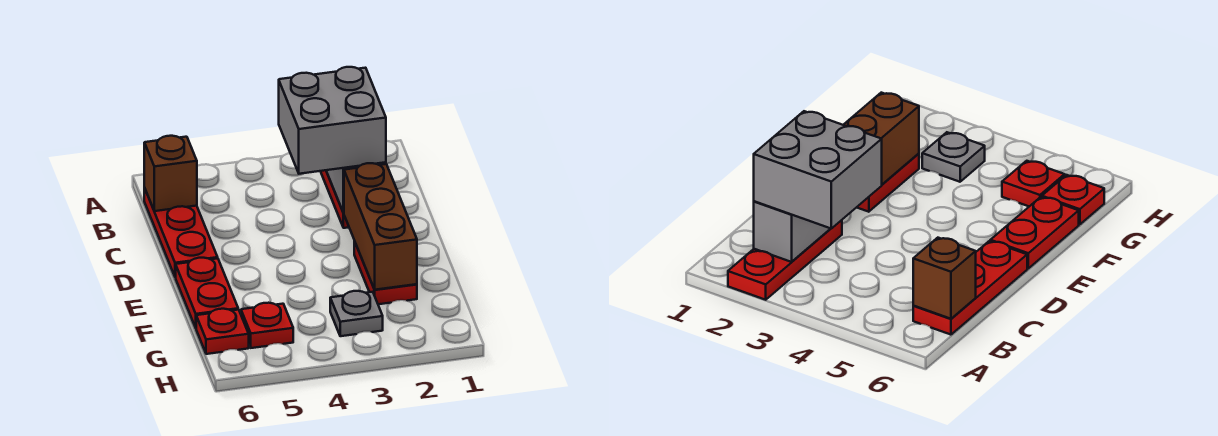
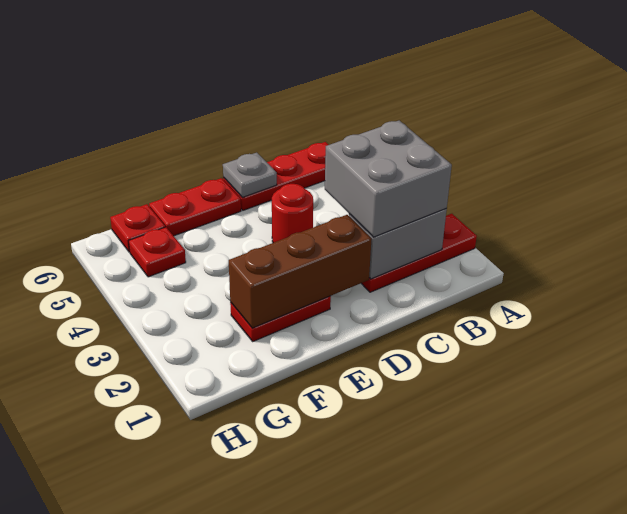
brown brick B6 level 2 -> none
none -> red round brick D4 level 1
grey plate G3 level 1 -> grey plate D6 level 2

